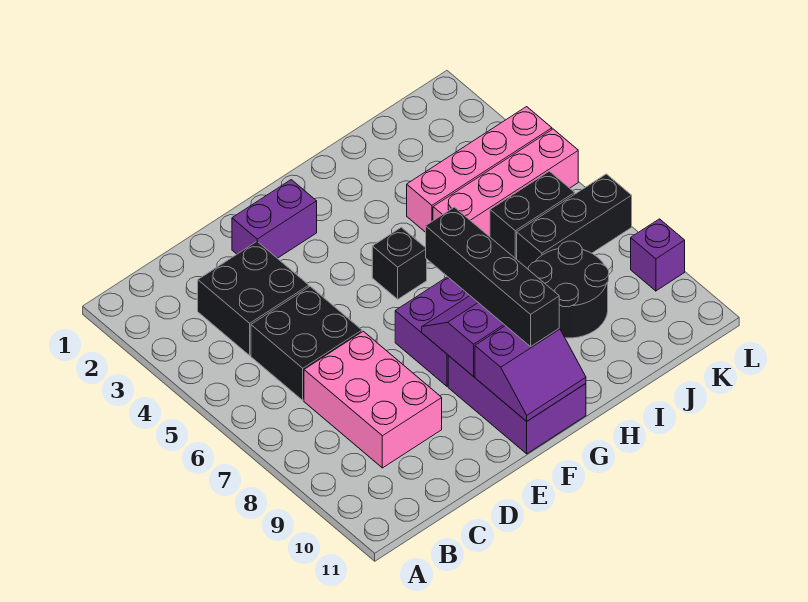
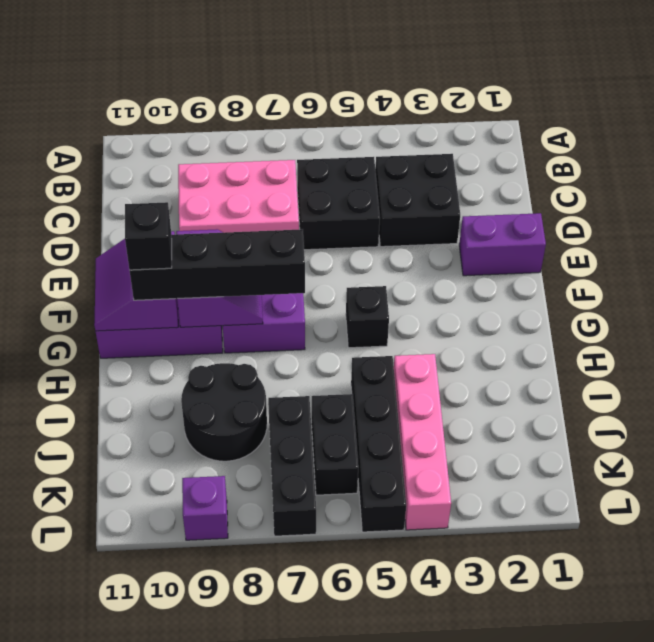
purple brick E2:F2 level 1 -> purple brick E1:E2 level 1
none -> black brick G10 level 4
pink brick I5:L5 level 1 -> black brick I5:L5 level 1

